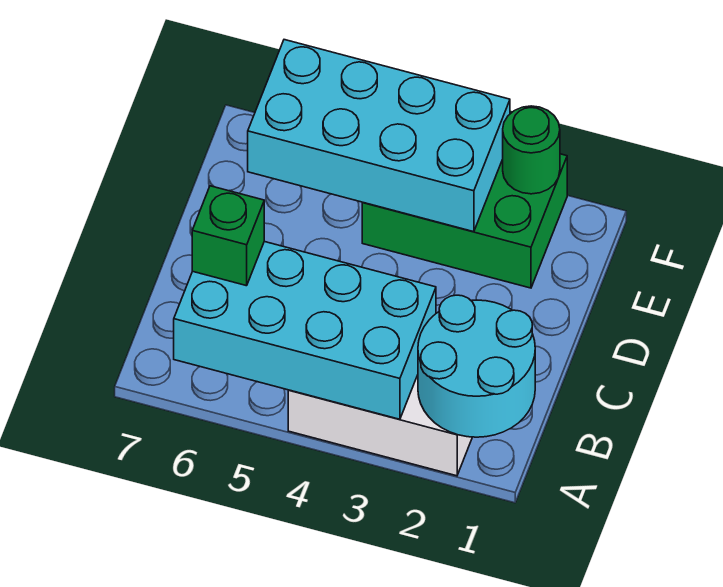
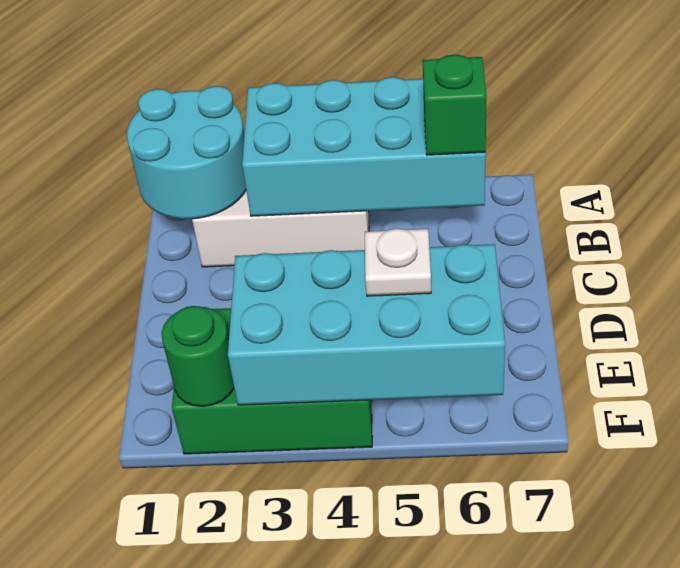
none -> white plate E5 level 3

